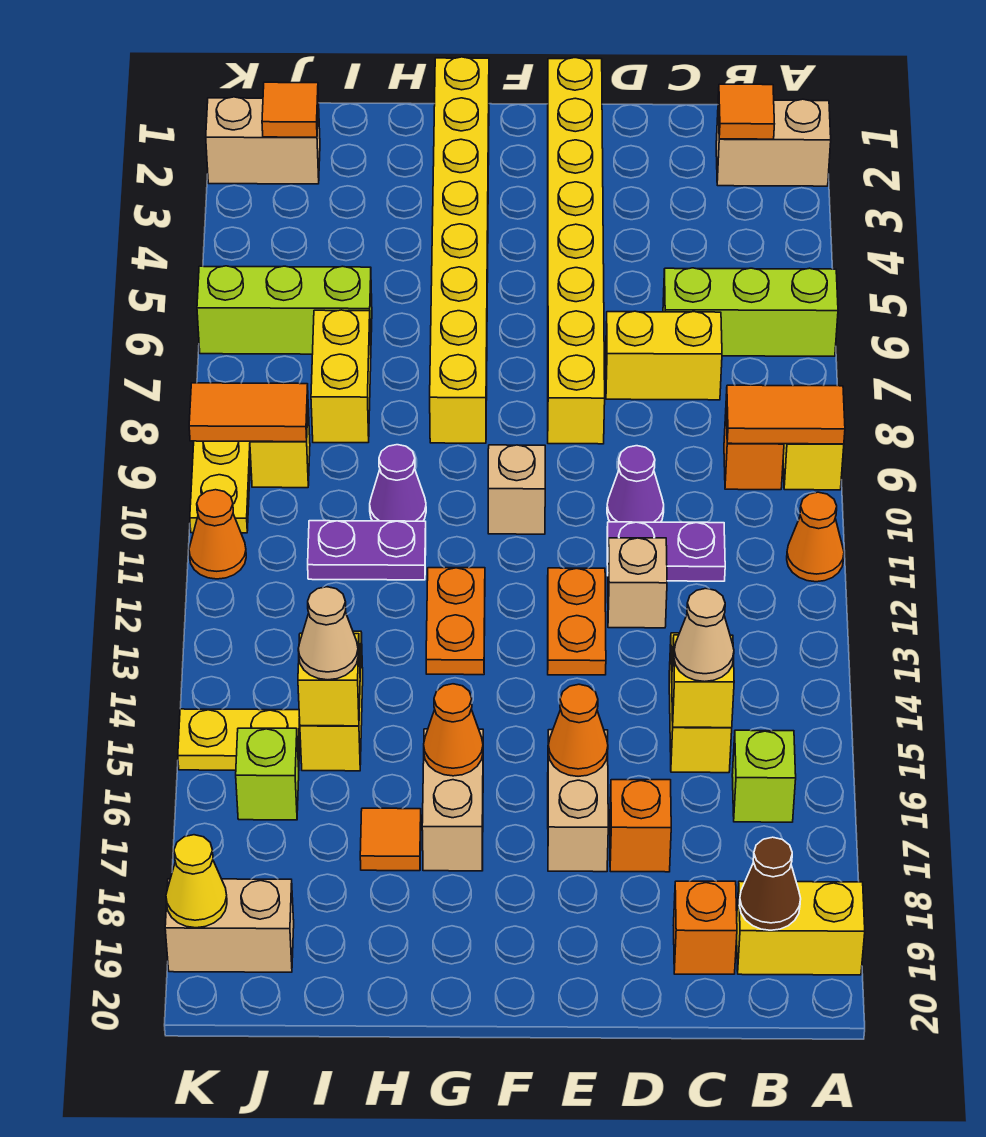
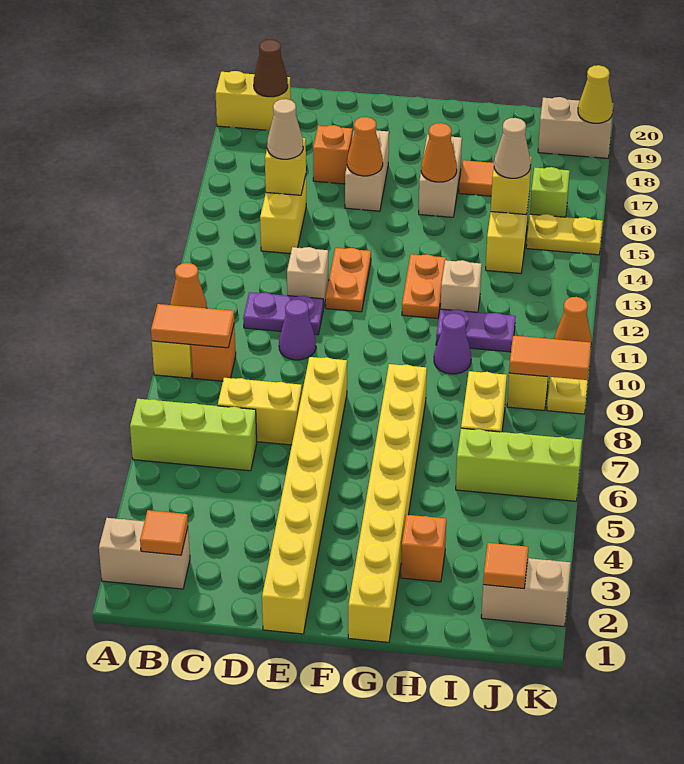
lime brick B16 level 1 -> none
orange brick C19 level 1 -> orange brick H3 level 1
tan brick F10 level 1 -> tan brick H12 level 1

